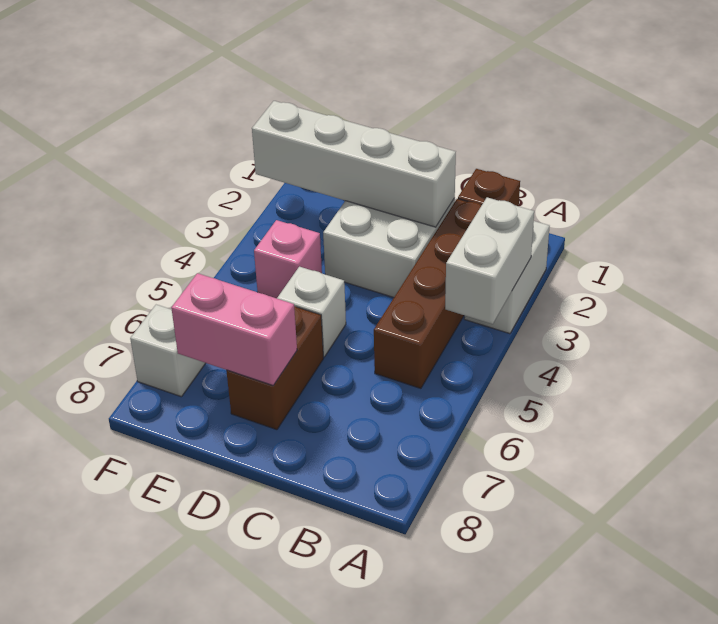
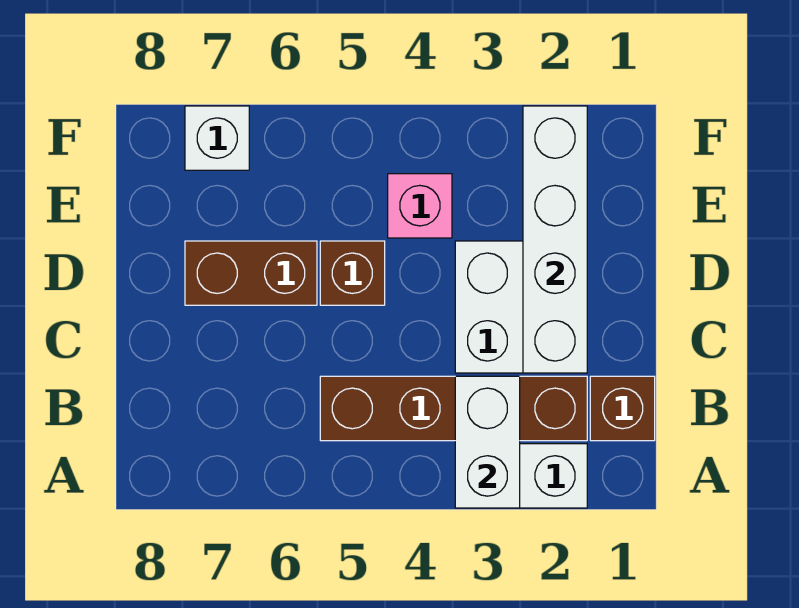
white brick A3:A4 level 2 -> white brick A3:B3 level 2
white brick D5 level 1 -> brown brick D5 level 1
pink brick D7:E7 level 2 -> none

